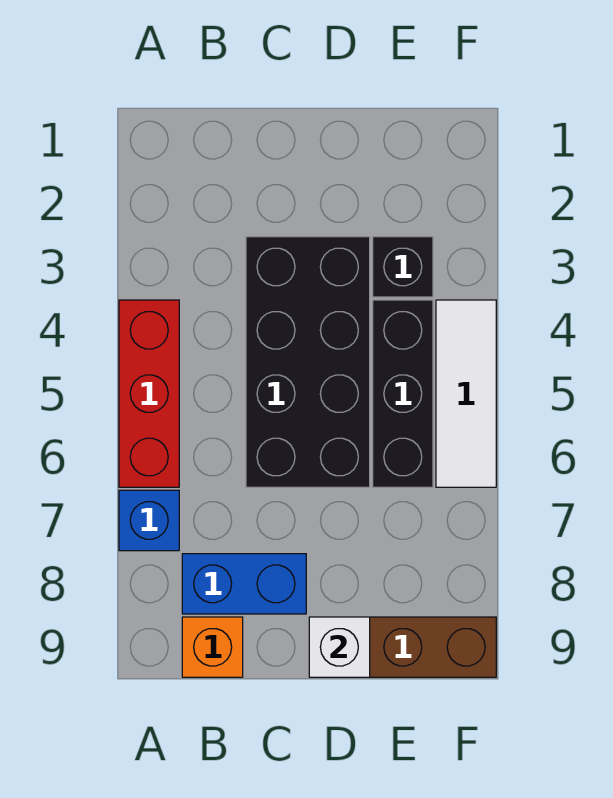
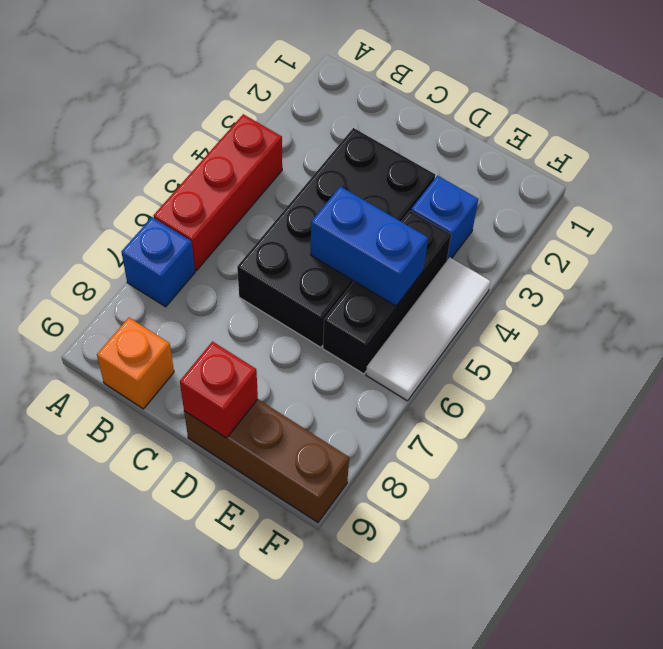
blue brick B8:C8 level 1 -> blue brick D5:E5 level 2
white brick D9 level 2 -> red brick D9 level 2
black brick E3 level 1 -> blue brick E3 level 1

